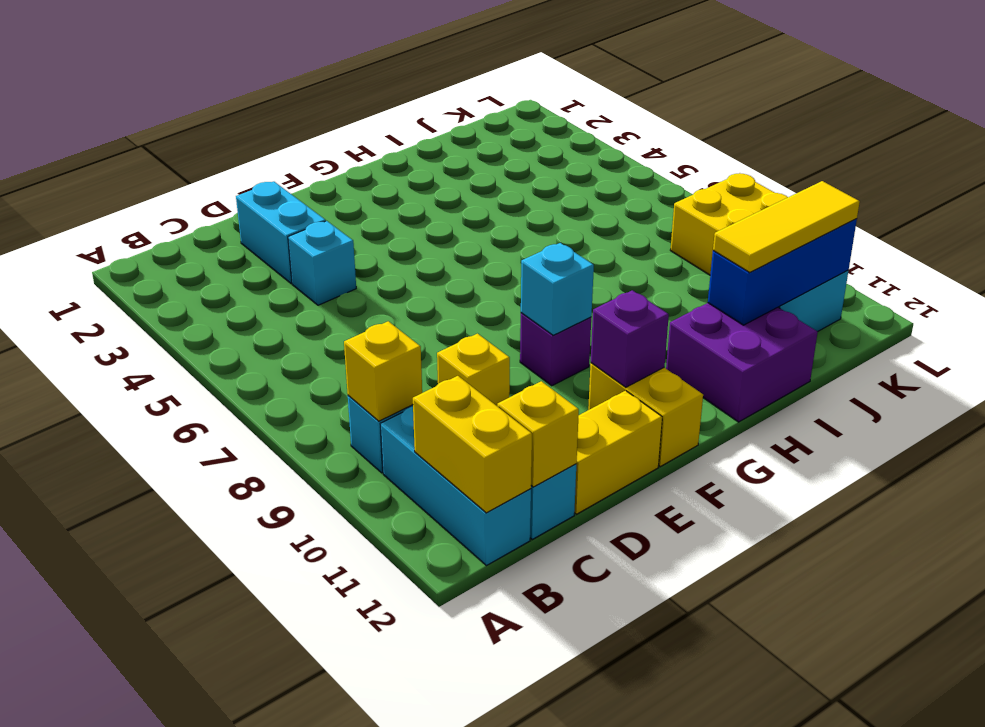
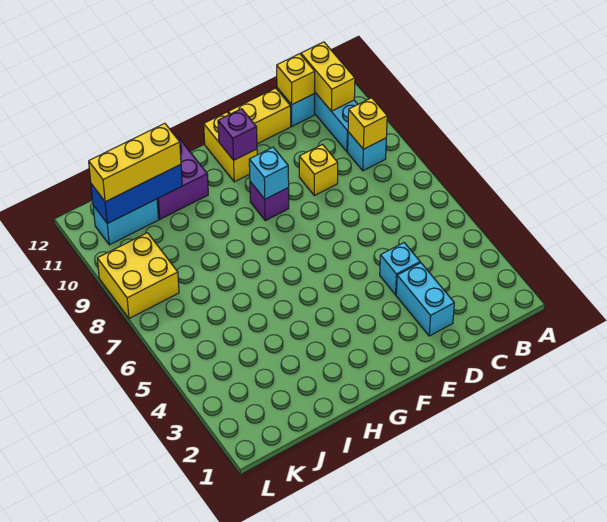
yellow tile I11:K11 level 3 -> yellow brick I11:K11 level 3

